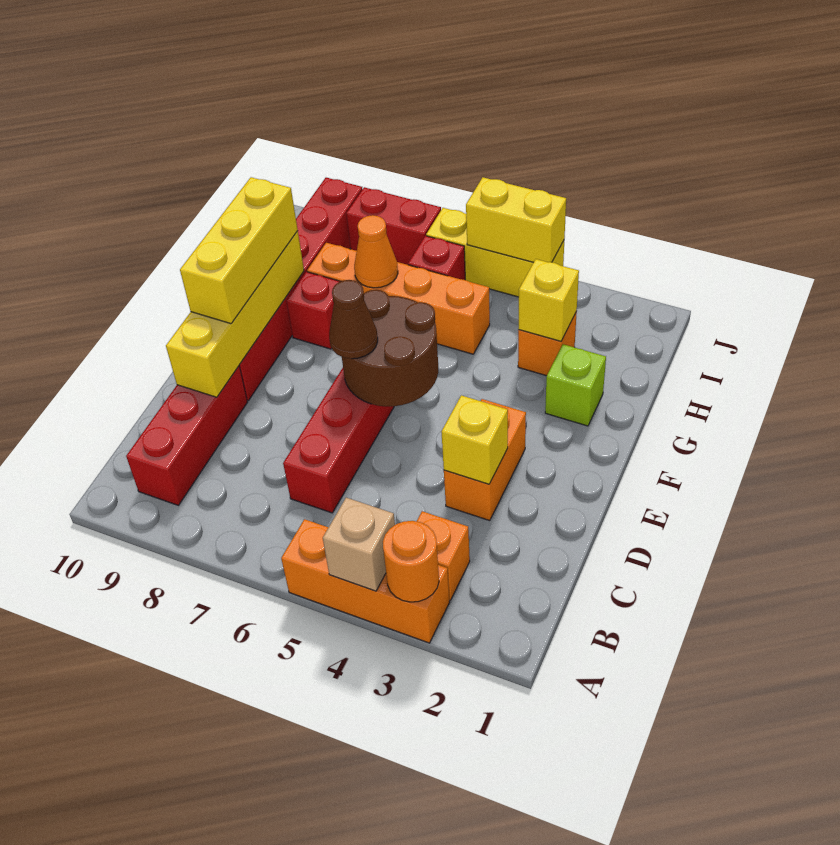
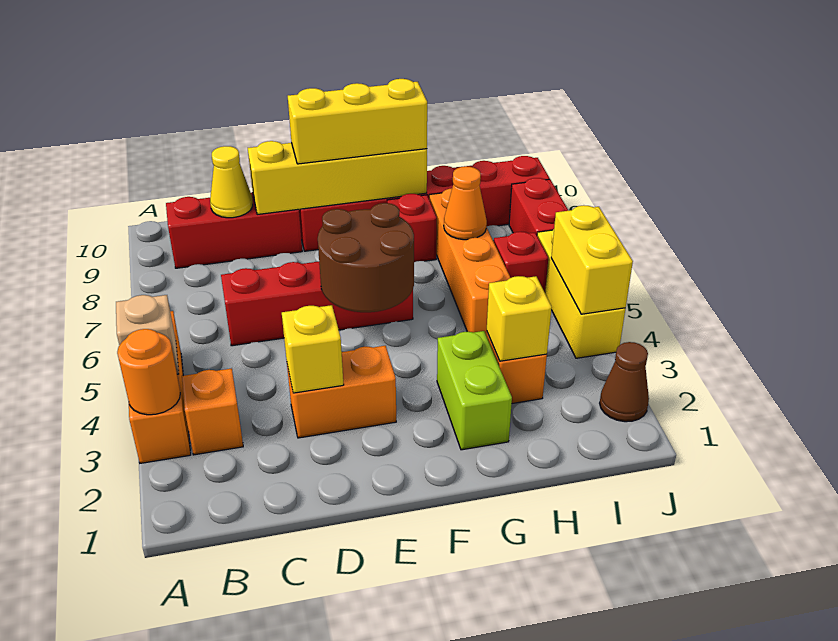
none -> yellow cone C9 level 2
brown cone E6 level 3 -> brown cone J2 level 1
lime brick G2 level 1 -> lime brick G2:G3 level 1

